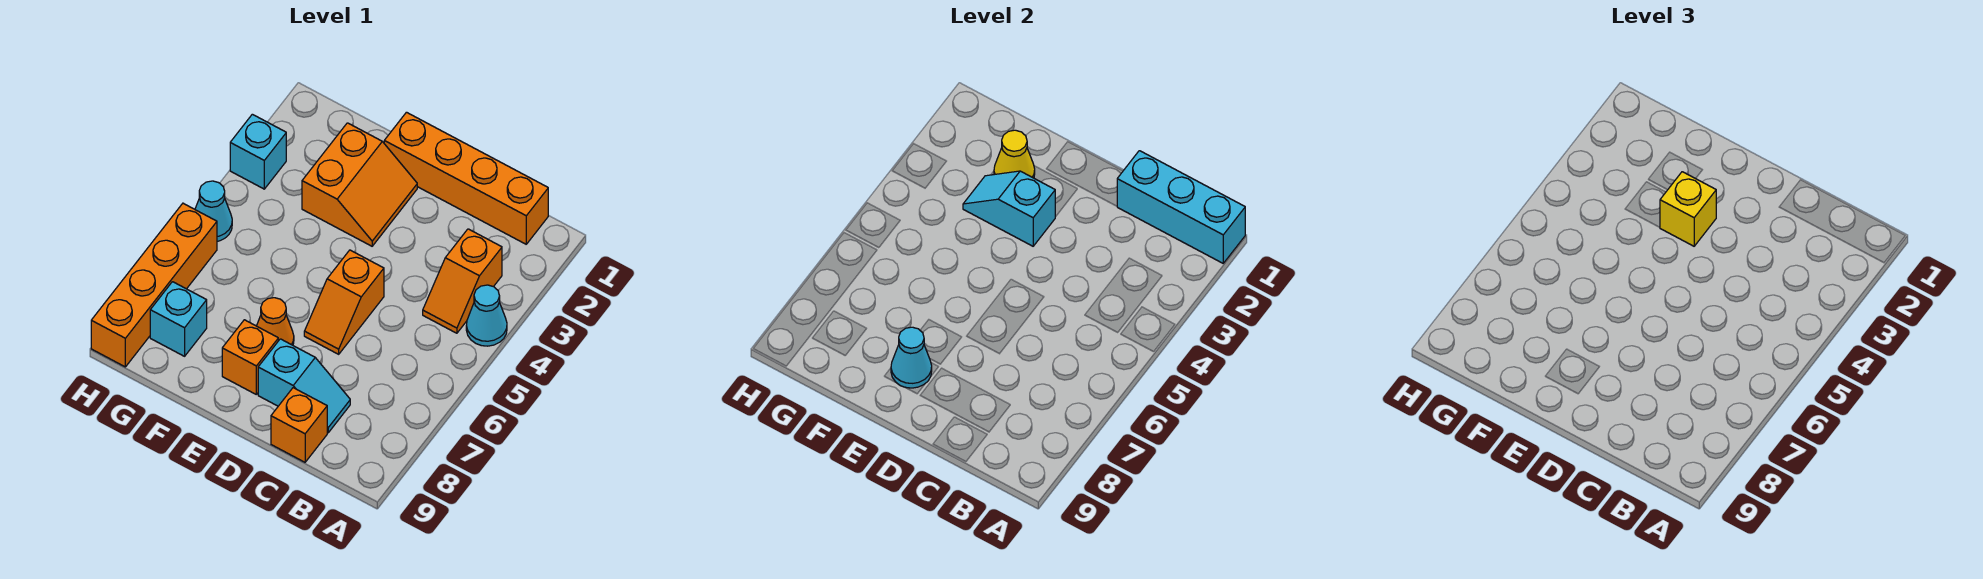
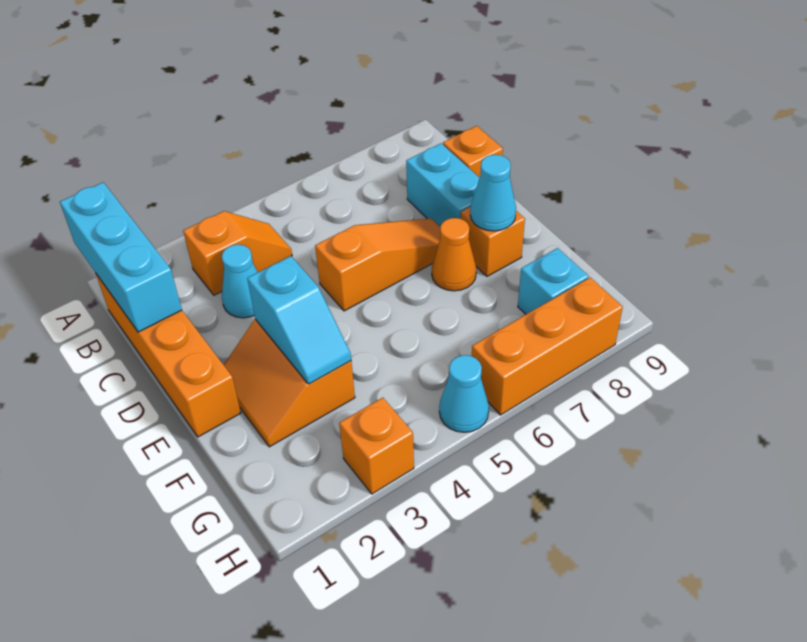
cyan cone A4 level 1 -> cyan cone C3 level 1
cyan slope C8:D8 level 1 top D -> cyan brick C8:D8 level 1
orange slope D5:D6 level 1 top 5 -> orange slope D5:D7 level 1 top 5
orange slope E2:F3 level 1 top F -> orange slope E2:F3 level 1 top 3
yellow brick E3 level 3 -> none
yellow cone F2 level 2 -> none
cyan brick H3 level 1 -> orange brick H3 level 1
orange brick H6:H9 level 1 -> orange brick H6:H8 level 1

